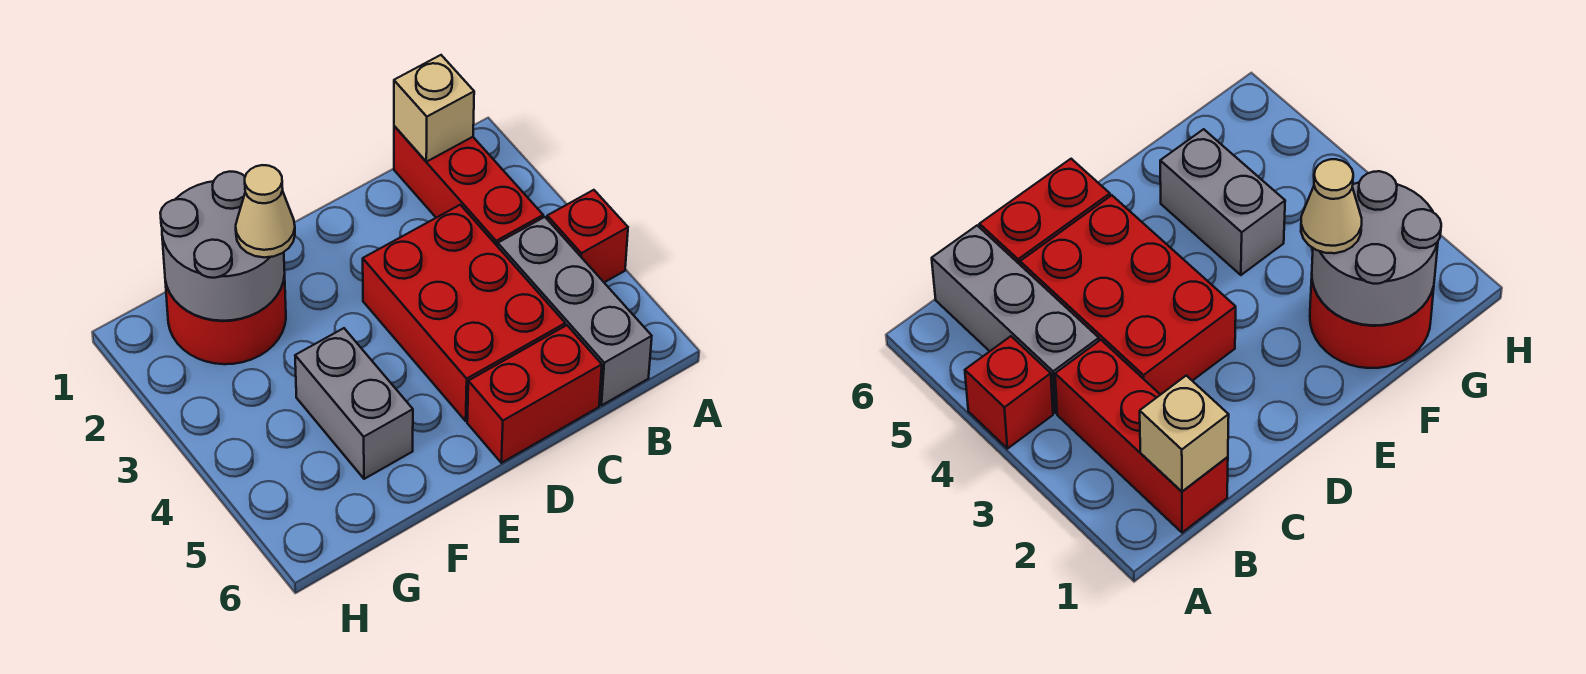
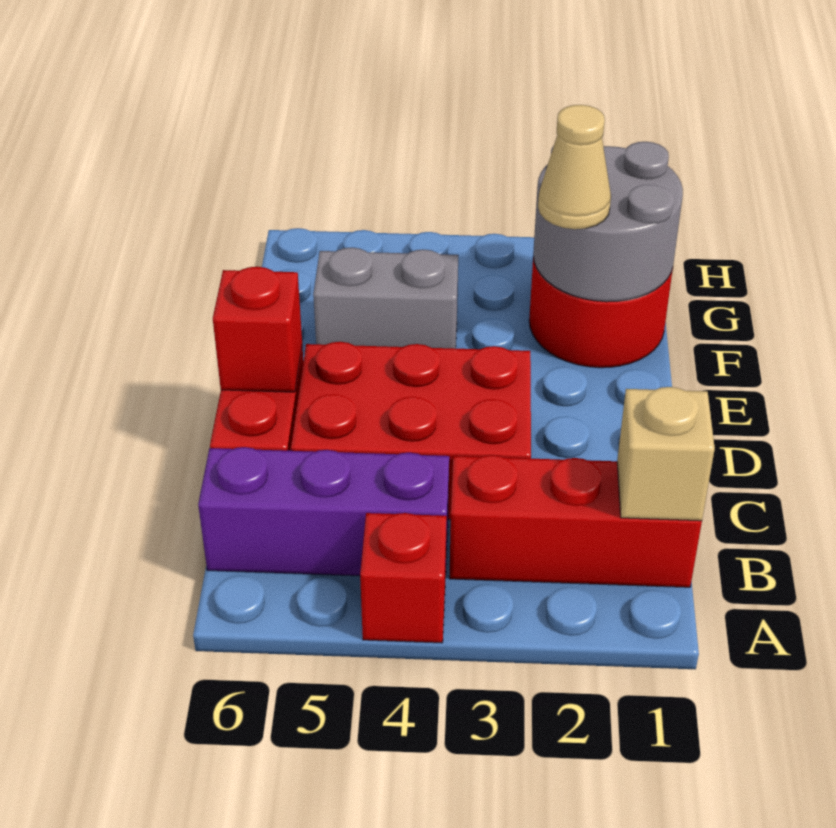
grey brick B4:B6 level 1 -> purple brick B4:B6 level 1
none -> red brick D6 level 2

